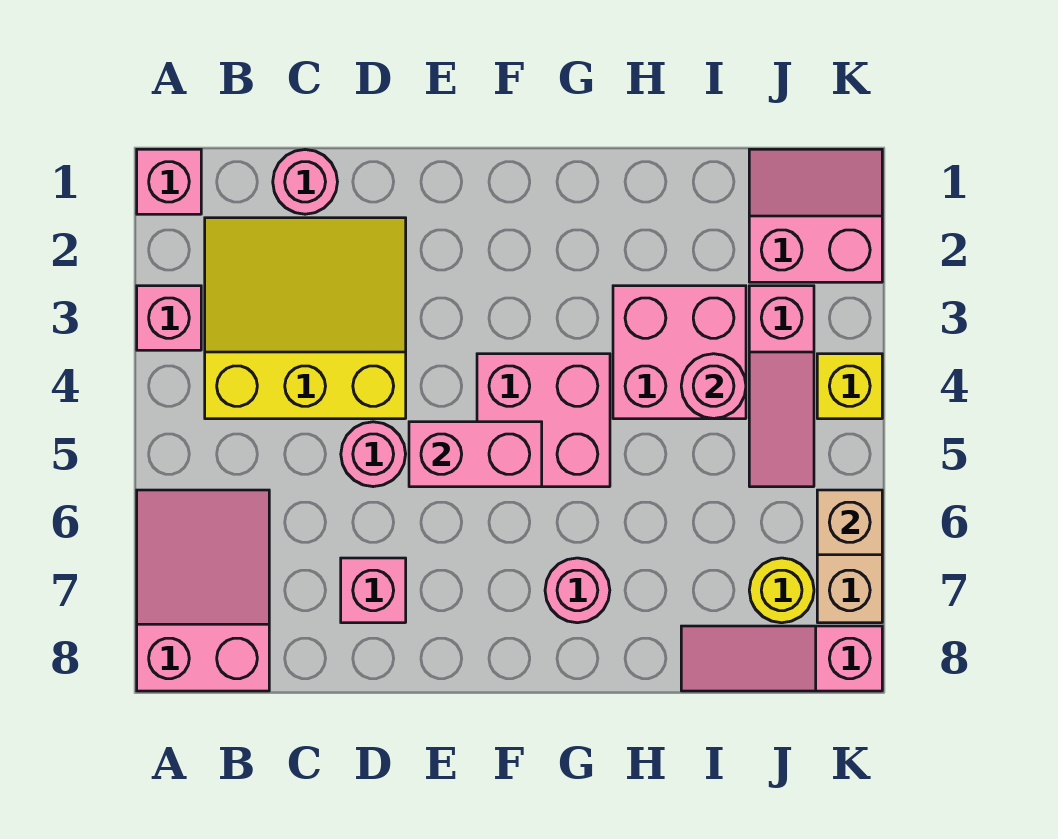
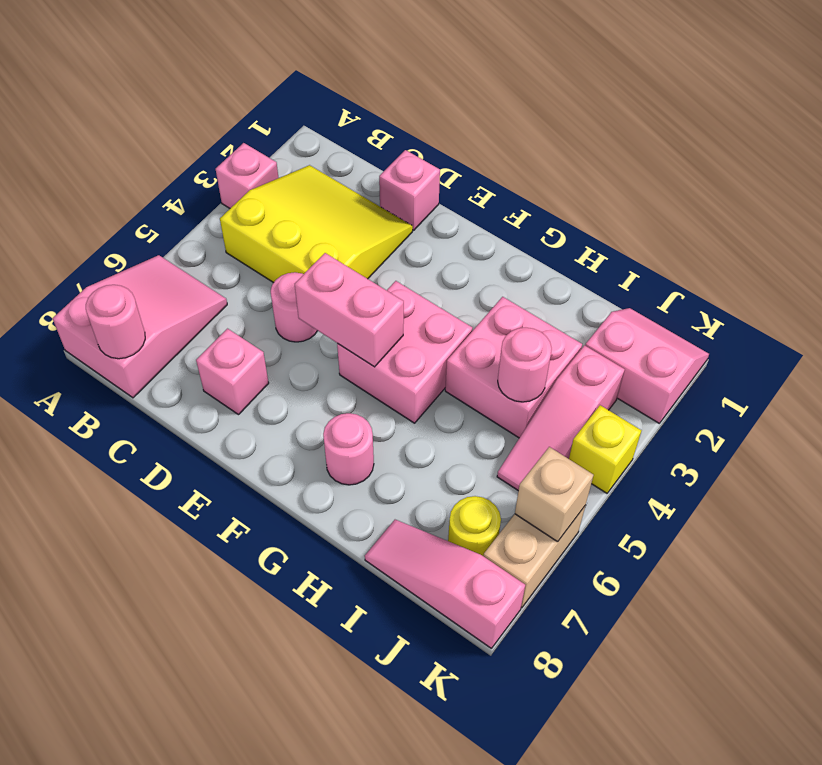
pink brick A1 level 1 -> pink brick D1 level 1
pink round brick C1 level 1 -> pink round brick B8 level 2

